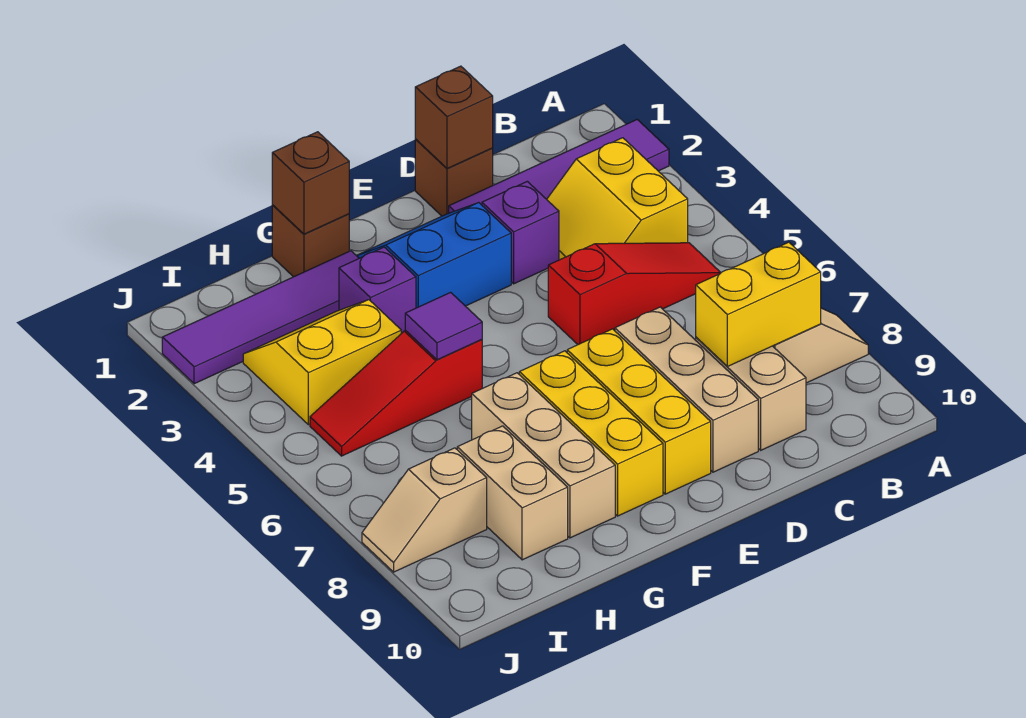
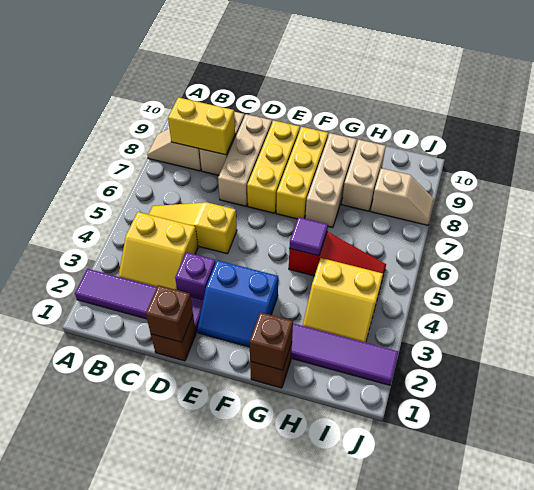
yellow slope B3:C4 level 1 top B -> yellow slope B3:C4 level 1 top 4
red slope B5:D5 level 1 top D -> yellow slope B5:D5 level 1 top D
purple brick G3 level 1 -> none

